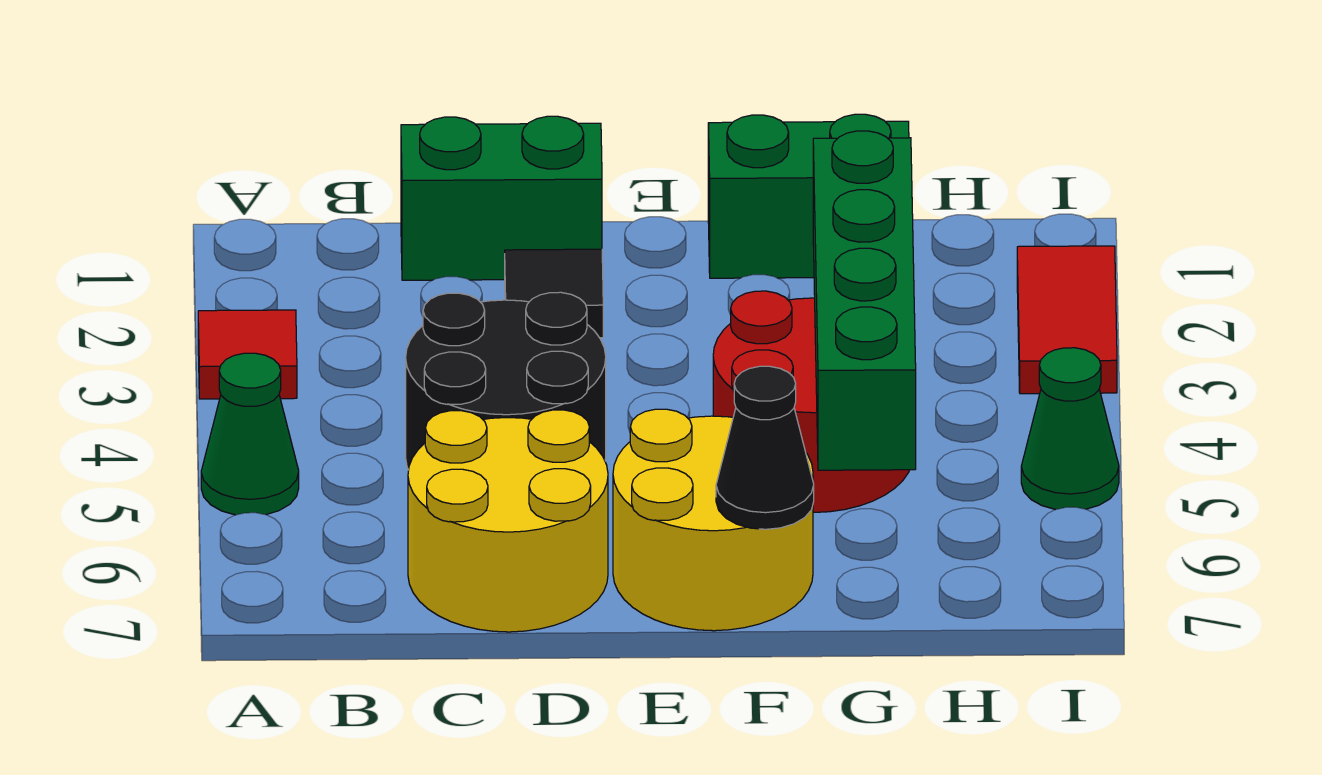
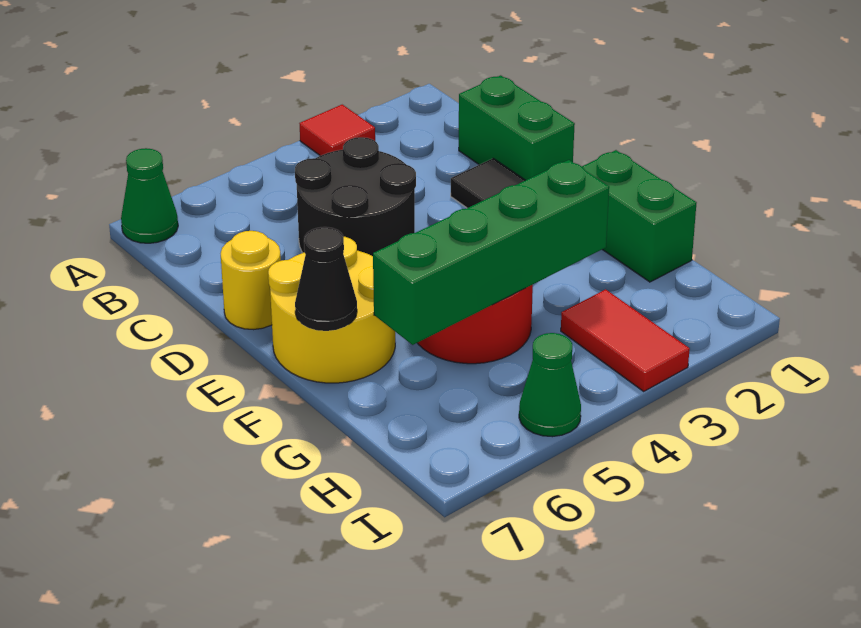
green cone A5 level 1 -> green cone A7 level 1
yellow round brick C6:D7 level 1 -> yellow round brick D7 level 1
red tile I2:I3 level 1 -> red tile H3:I3 level 1

